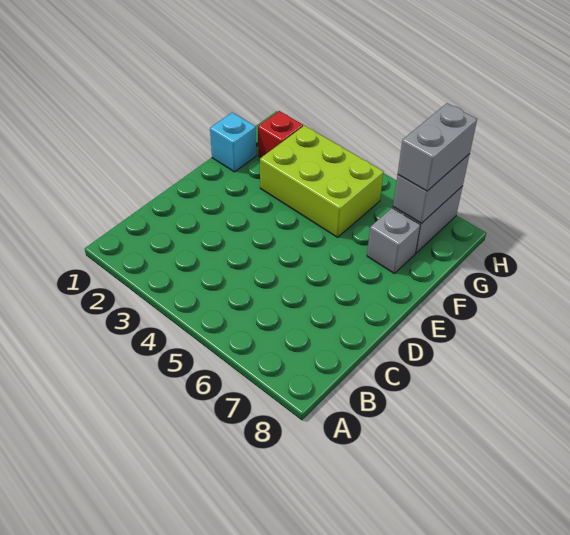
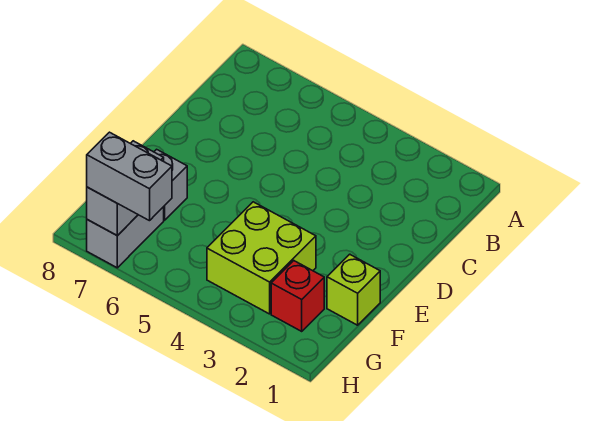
cyan brick F1 level 1 -> lime brick F1 level 1
lime brick F3:G5 level 1 -> lime brick F3:G4 level 1
grey brick G7:H7 level 3 -> grey brick H6:H7 level 3

